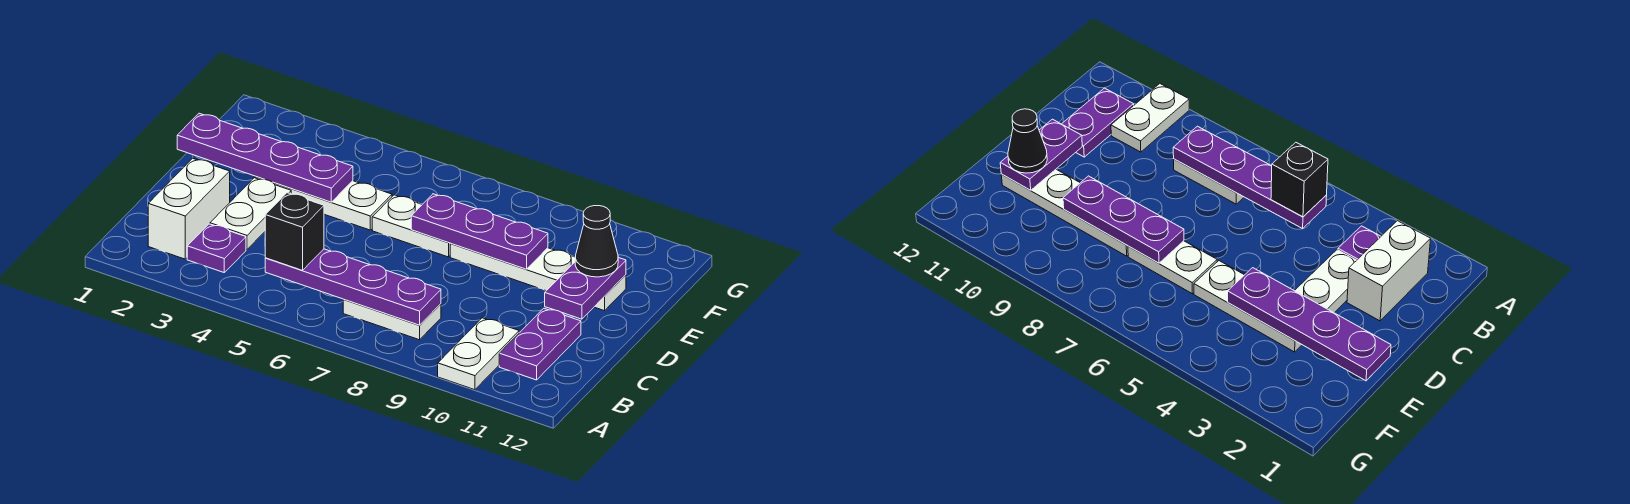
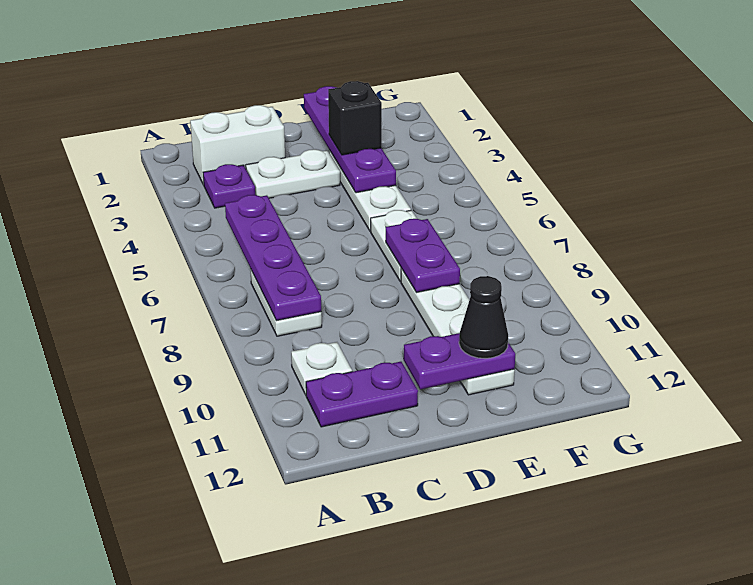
white plate A10:B10 level 1 -> white plate B10 level 1
black brick B5 level 3 -> black brick E3 level 3
purple plate E7:E9 level 2 -> purple plate E7:E8 level 2

